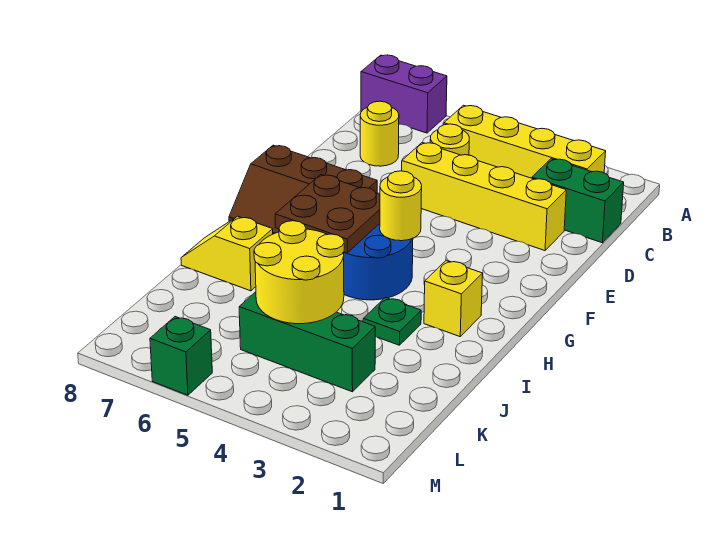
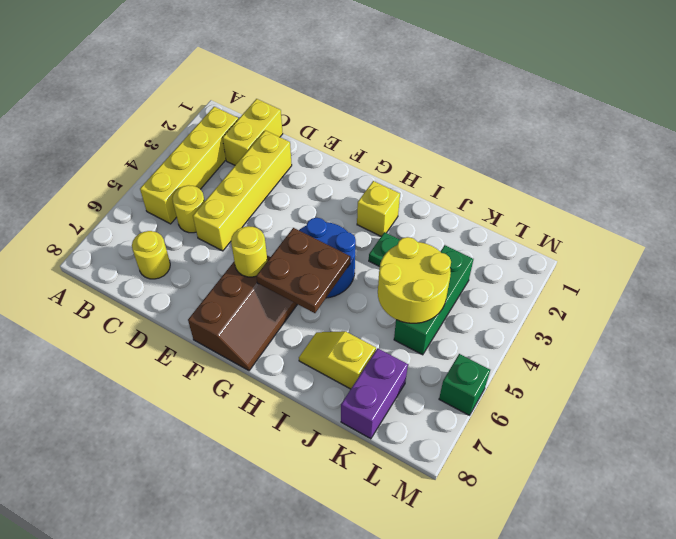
purple brick A7:A8 level 1 -> purple brick K7:K8 level 1
green brick C1:C2 level 1 -> yellow brick C1:C2 level 1
yellow round brick G4 level 2 -> yellow round brick F6 level 2
yellow slope I7:I8 level 1 top 7 -> yellow slope I7:J7 level 1 top J

